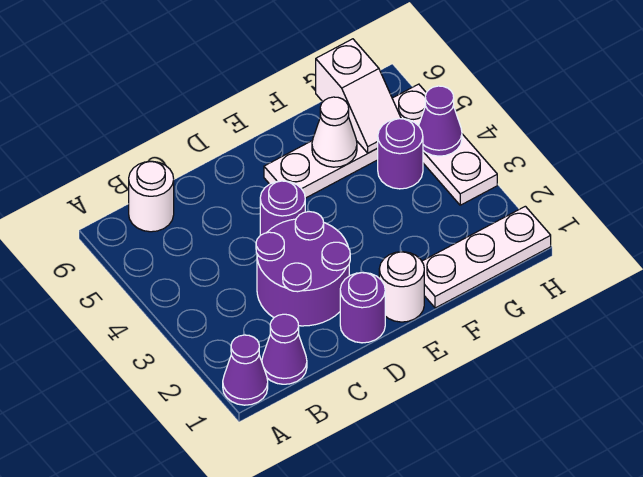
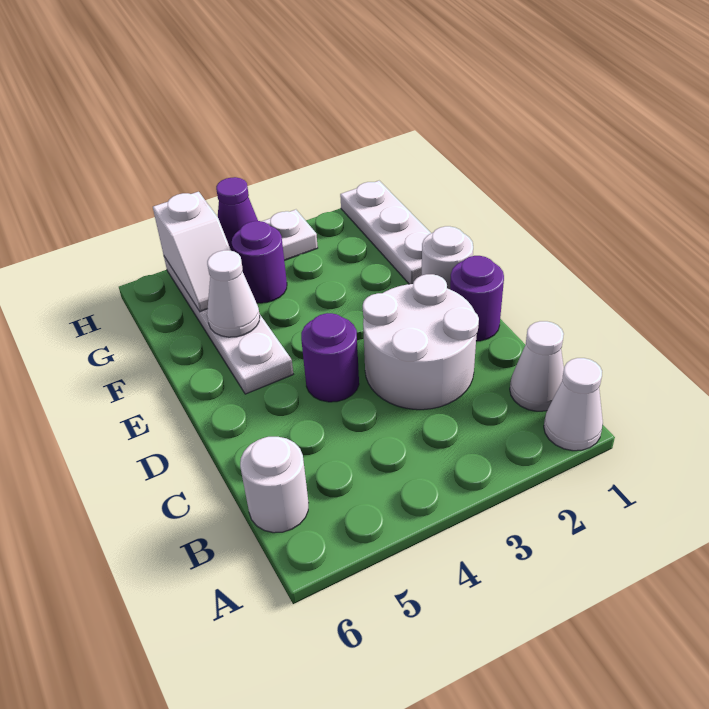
purple cone A1 level 1 -> white cone A1 level 1
purple cone B1 level 1 -> white cone B1 level 1
purple round brick C2:D3 level 1 -> white round brick C2:D3 level 1
white slope G5:G6 level 2 top 6 -> white slope G5:H5 level 2 top H

